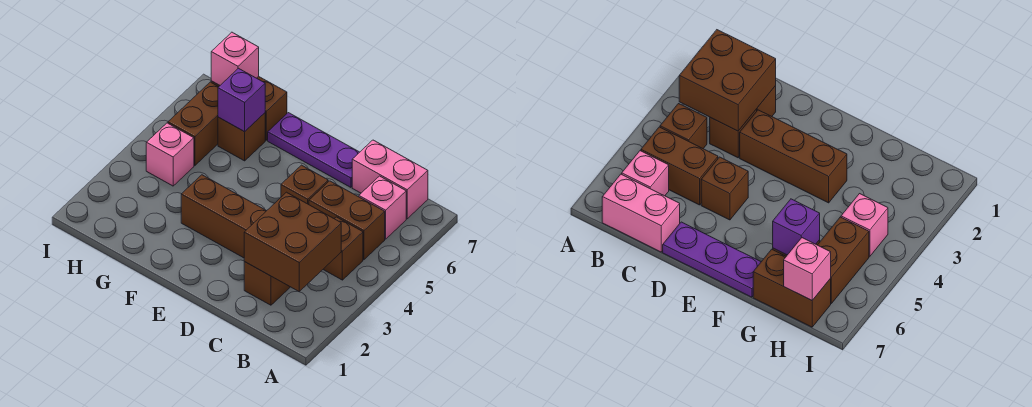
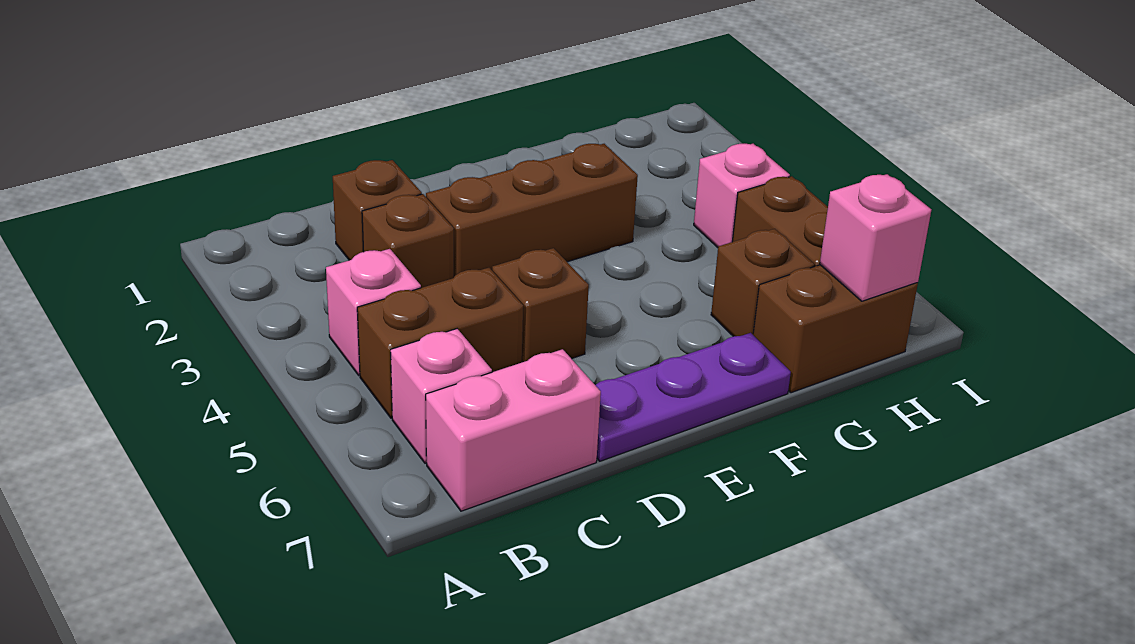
brown brick B2:C3 level 2 -> none
brown brick B4 level 1 -> pink brick B4 level 1
purple brick G6 level 2 -> none

